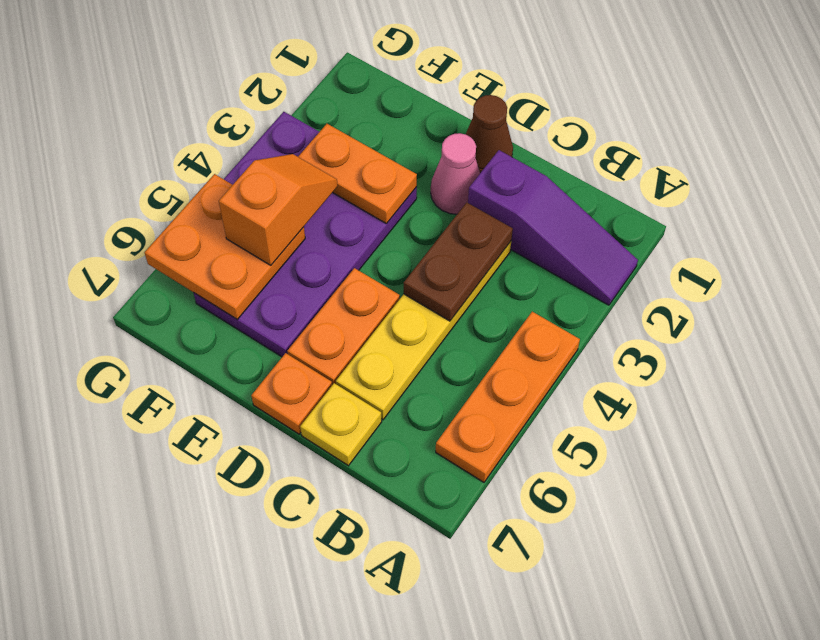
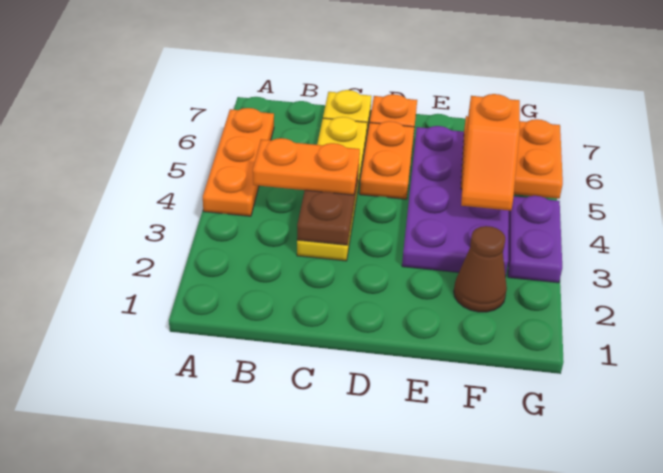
purple slope A2:C2 level 1 top C -> none
brown cone D1 level 1 -> brown cone F2 level 1
pink cone D2 level 1 -> none
orange plate E3:F3 level 2 -> orange plate B4:C4 level 3

